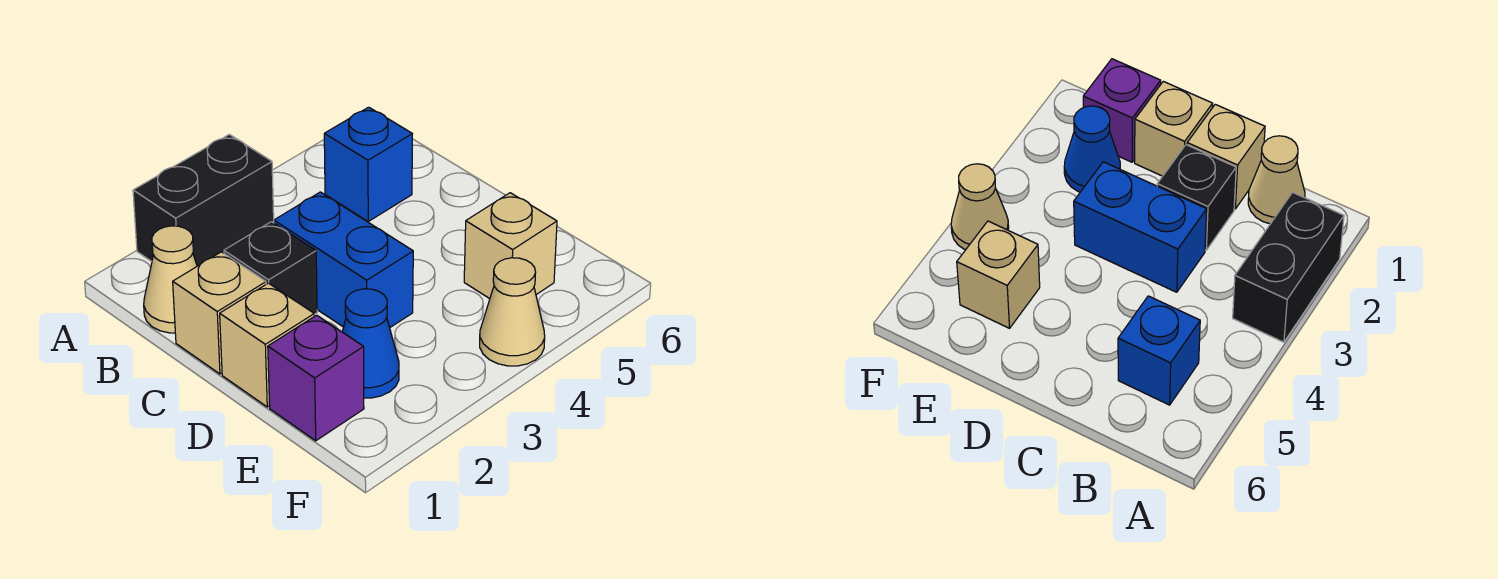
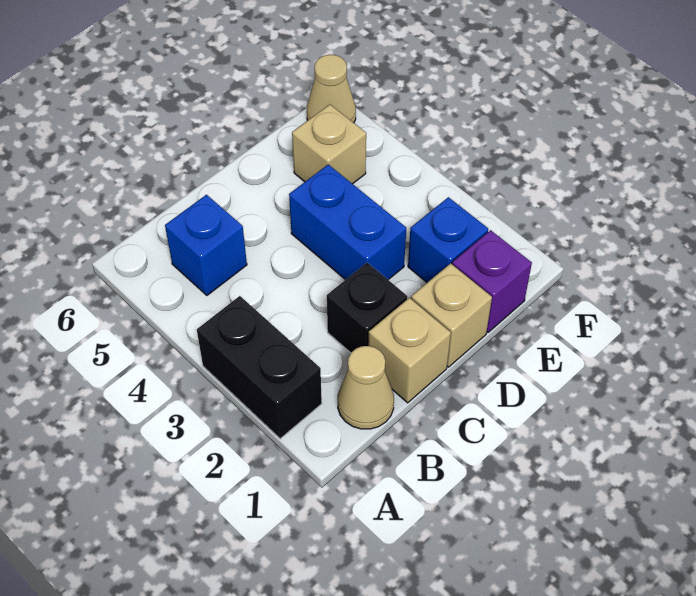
blue brick C3:D3 level 1 -> blue brick D3:D4 level 1
blue cone E2 level 1 -> blue brick E2 level 1
tan cone F4 level 1 -> tan cone F6 level 1

